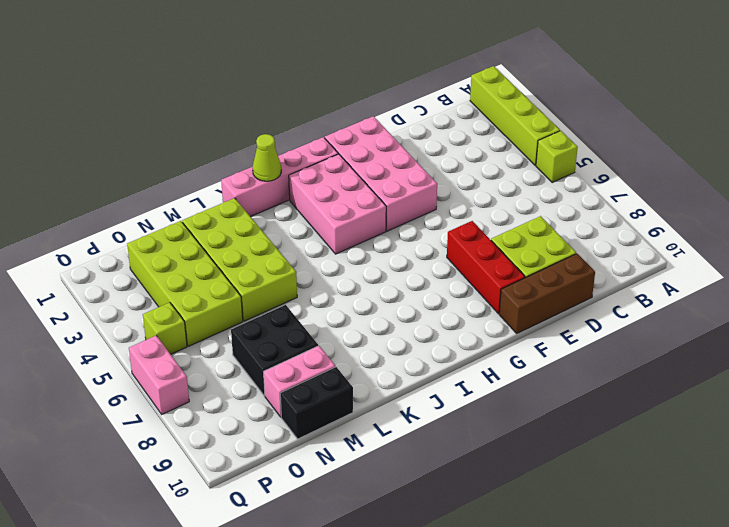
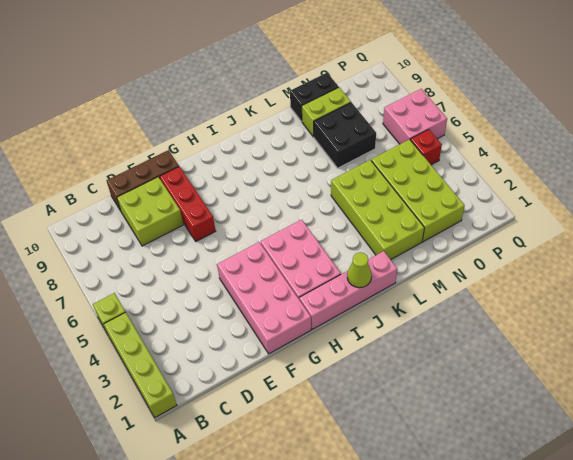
pink brick M9:N9 level 1 -> lime brick M9:N9 level 1
lime brick P5 level 1 -> red brick P5 level 1
pink brick Q6:Q7 level 1 -> pink brick P6:Q7 level 1

